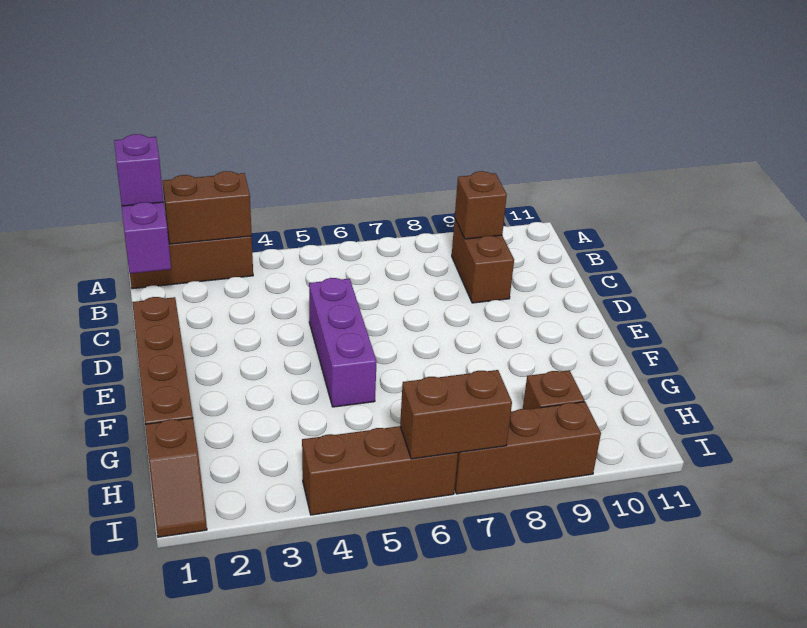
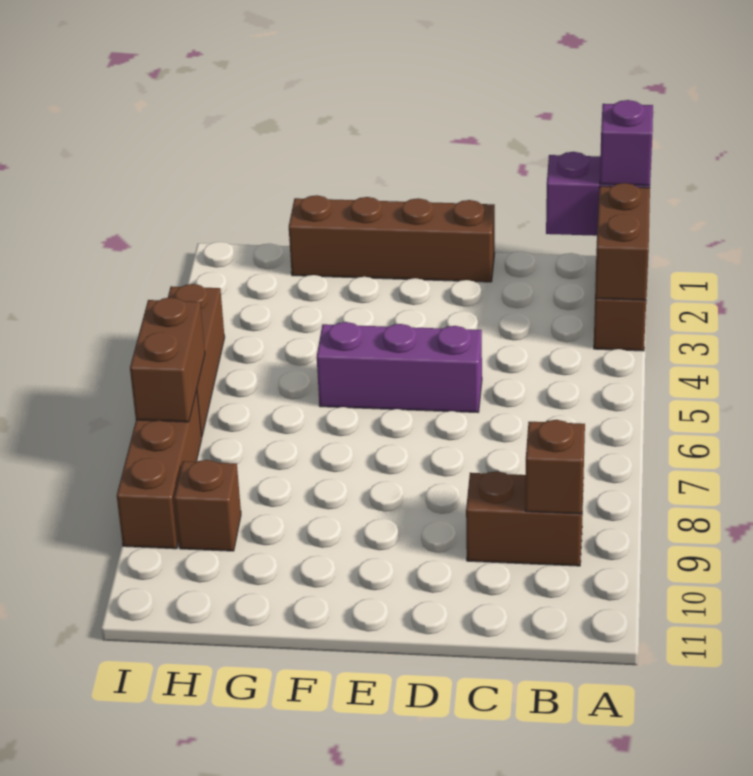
brown slope H1:I1 level 1 top H -> none

